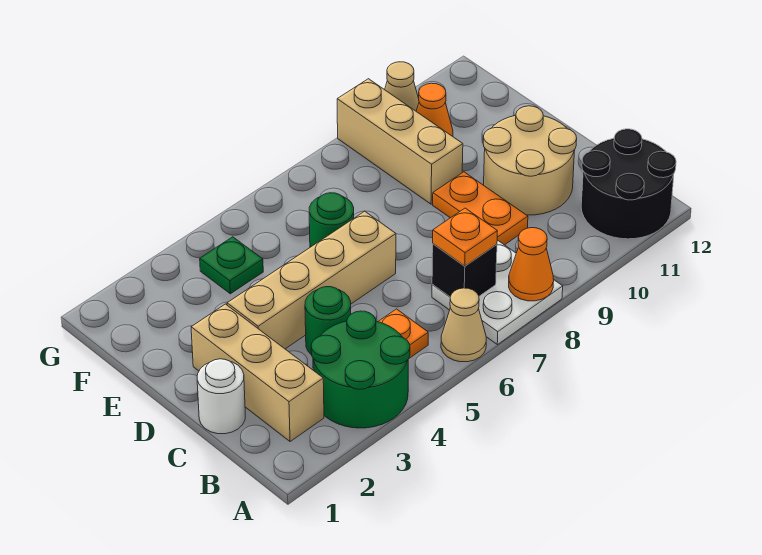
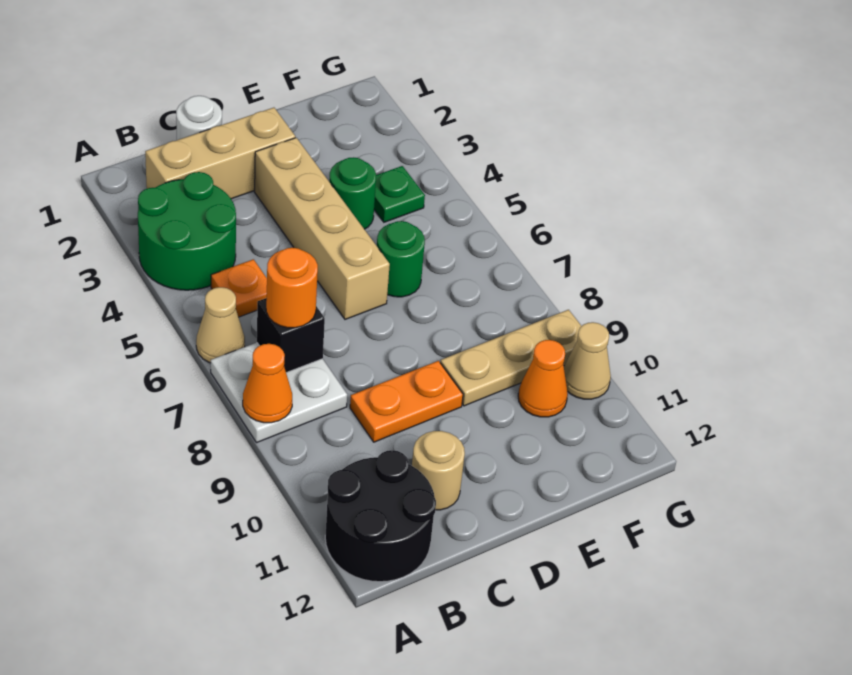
orange plate B7 level 3 -> orange round brick B7 level 3
green round brick C4 level 1 -> green round brick E4 level 1
tan round brick C10:D11 level 1 -> tan round brick C11 level 1
tan brick E9:G9 level 1 -> tan plate E9:G9 level 1

